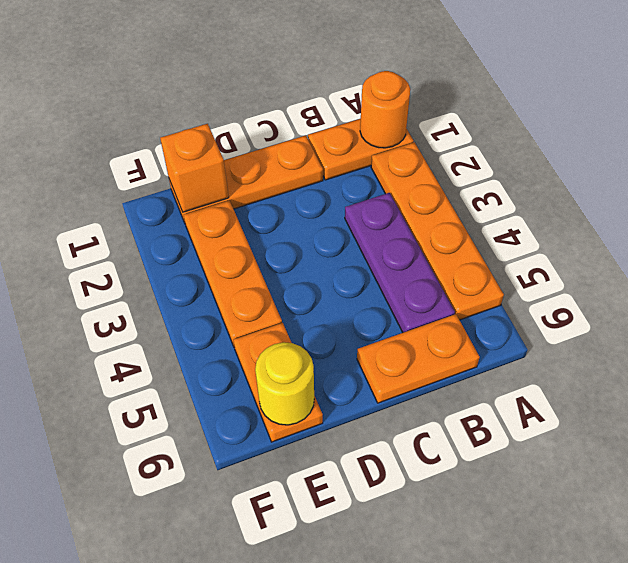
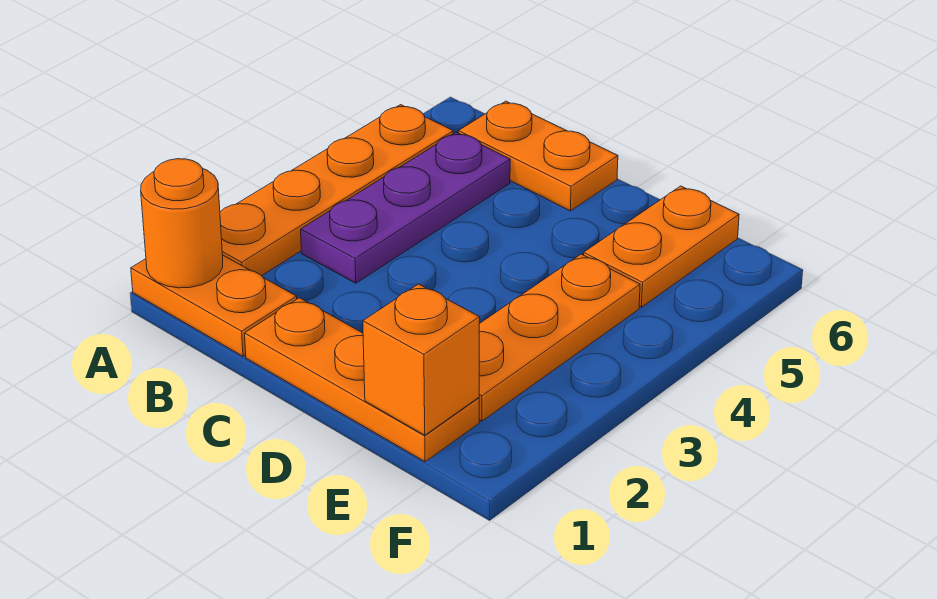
yellow round brick E6 level 2 -> none

